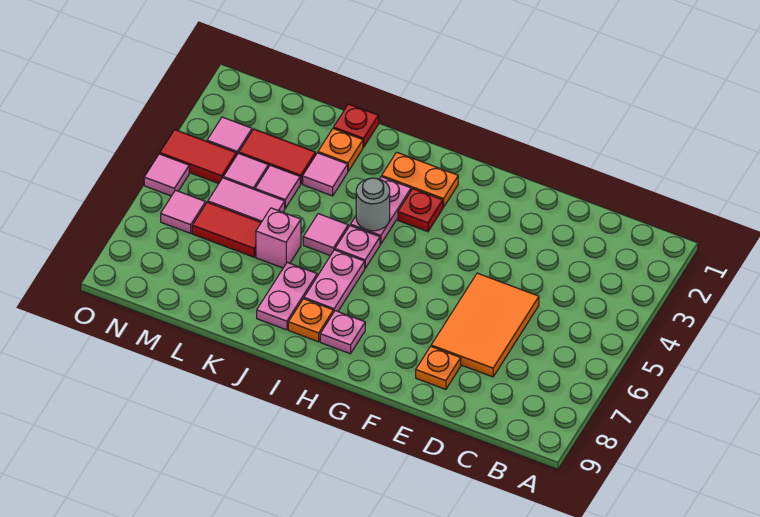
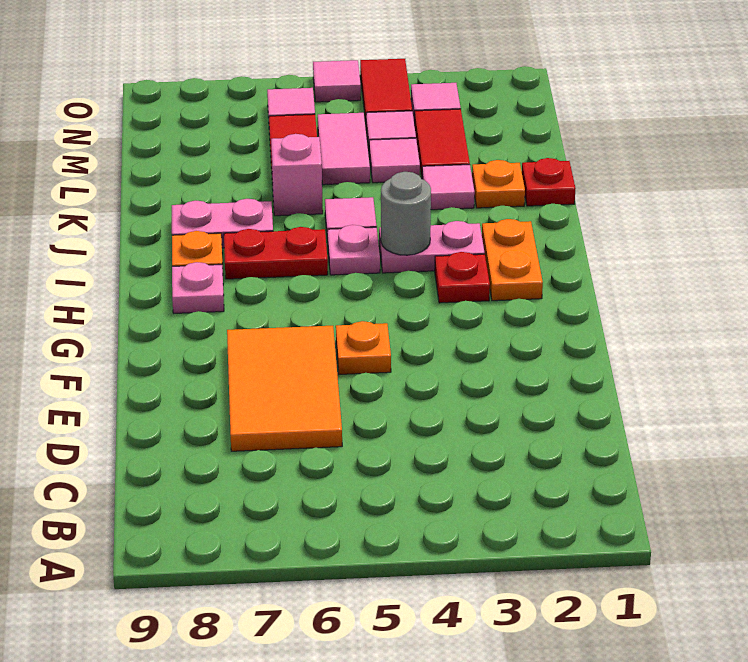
orange tile D5:E7 level 1 -> orange tile D6:F7 level 1
orange plate E8 level 1 -> orange plate F5 level 1
pink plate I6:I7 level 1 -> red plate I6:I7 level 1

